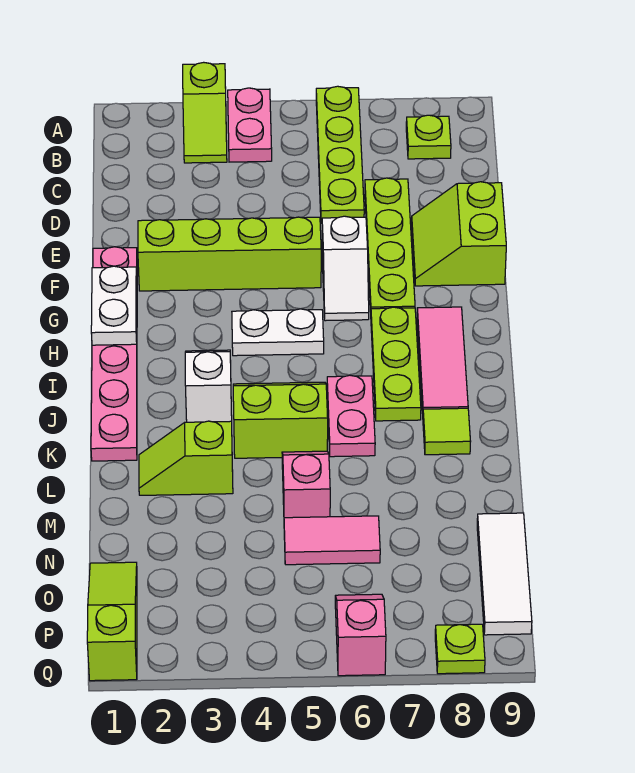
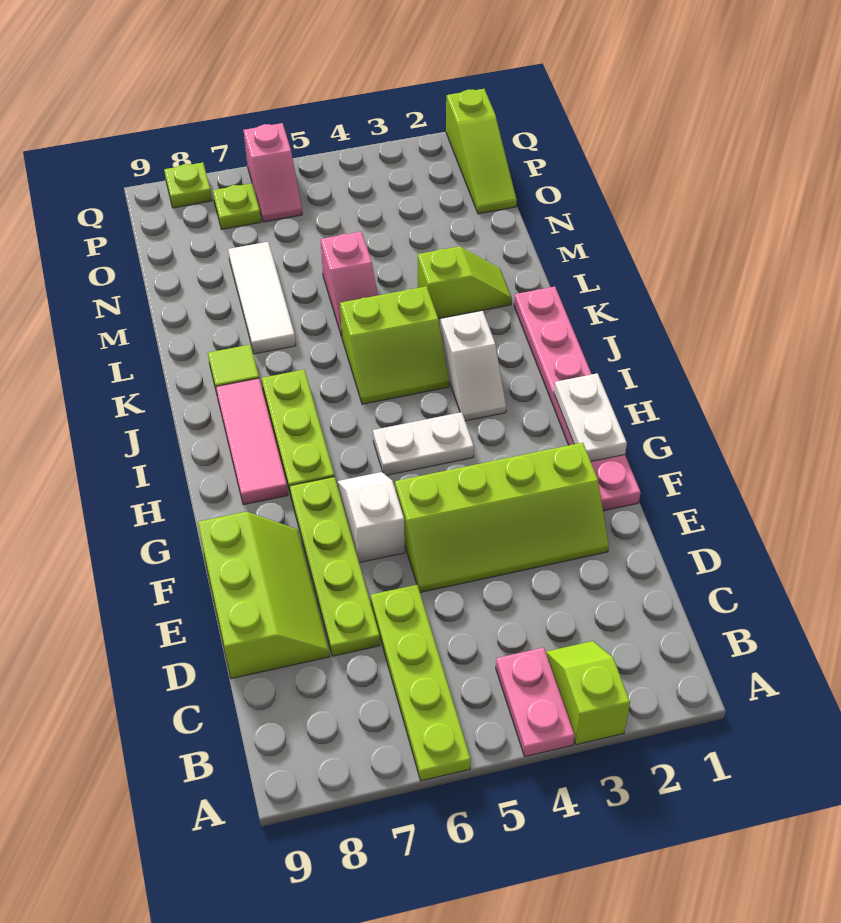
lime plate B8 level 1 -> lime plate P7 level 1
lime slope E8:F9 level 1 top 9 -> lime slope D8:F9 level 1 top 9
pink plate J6:K6 level 1 -> none
pink tile N5:N6 level 1 -> none
white tile N9:P9 level 1 -> white tile L7:N7 level 1

